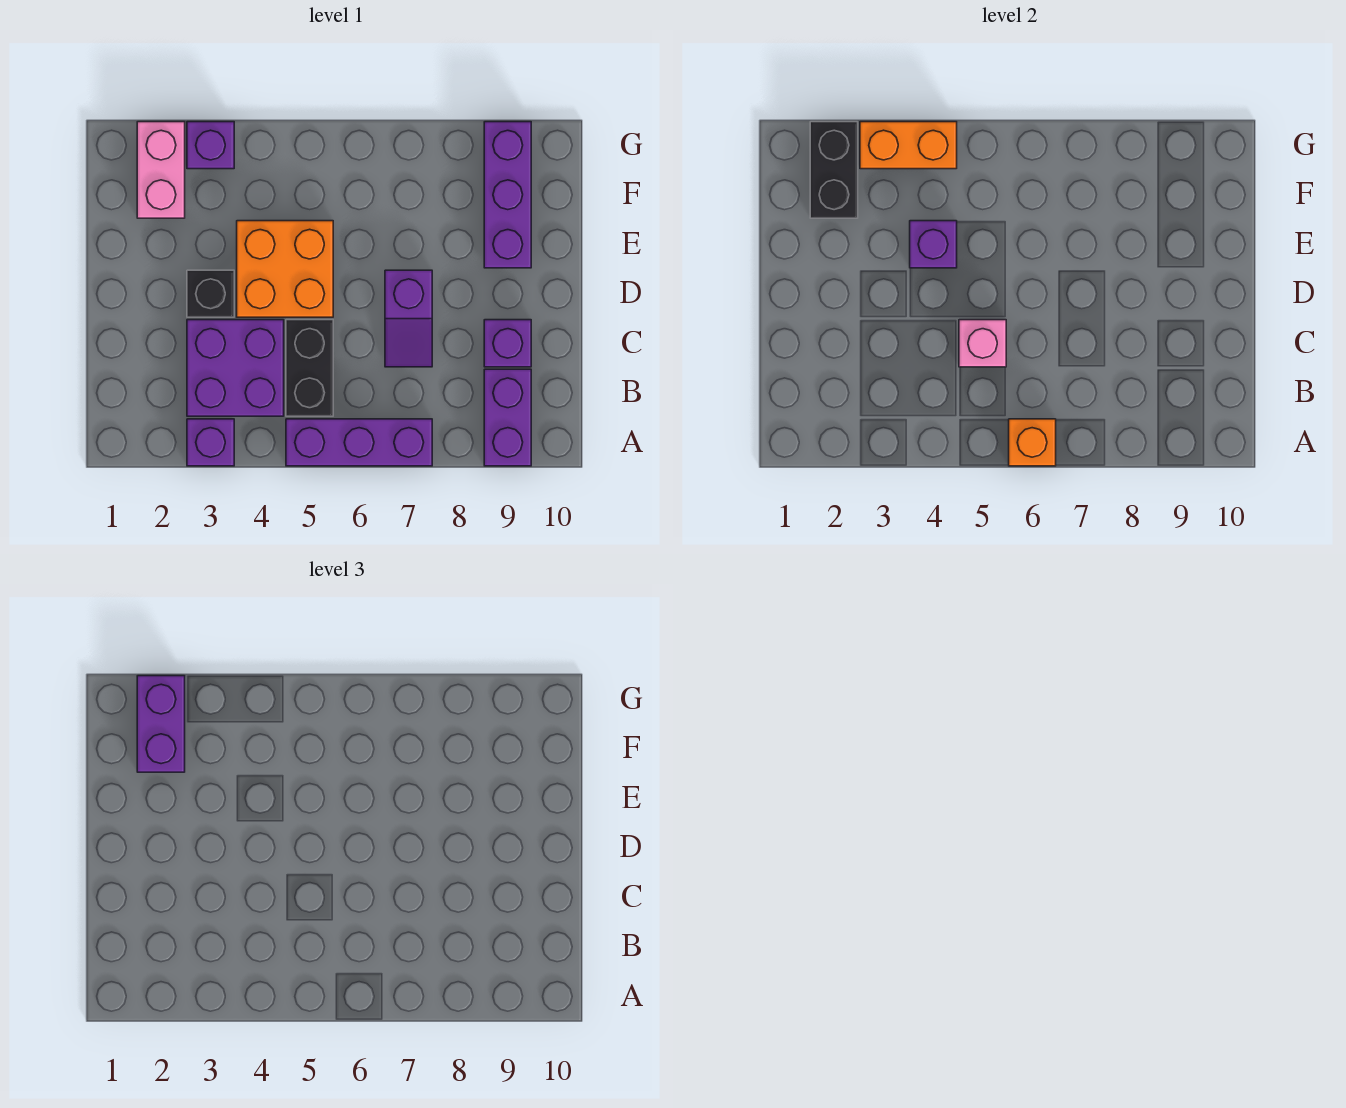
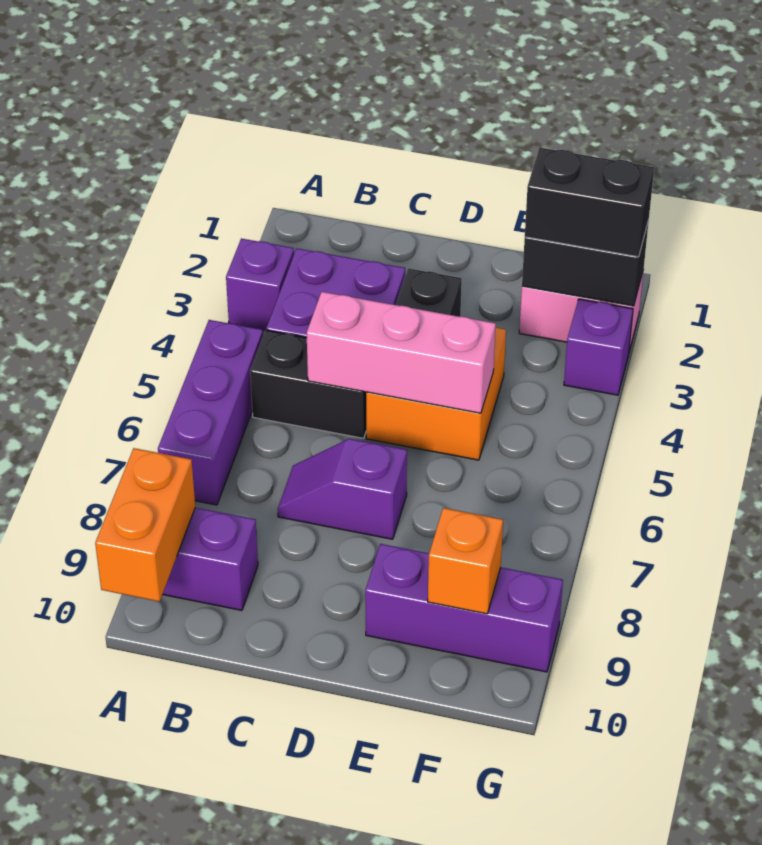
orange brick A6 level 2 -> orange brick F9 level 2
pink brick C5 level 2 -> pink brick C5:E5 level 2
purple brick C9 level 1 -> none
purple brick E4 level 2 -> none
purple brick F2:G2 level 3 -> black brick F2:G2 level 3
orange brick G3:G4 level 2 -> orange brick A9:A10 level 2

